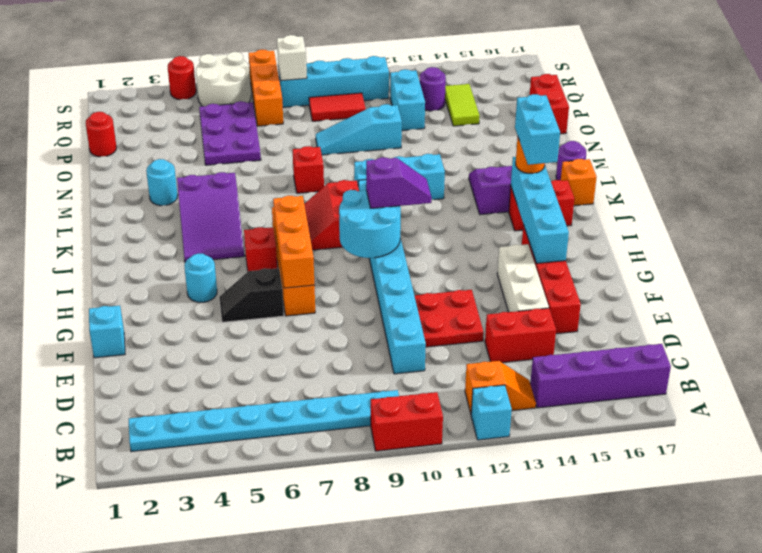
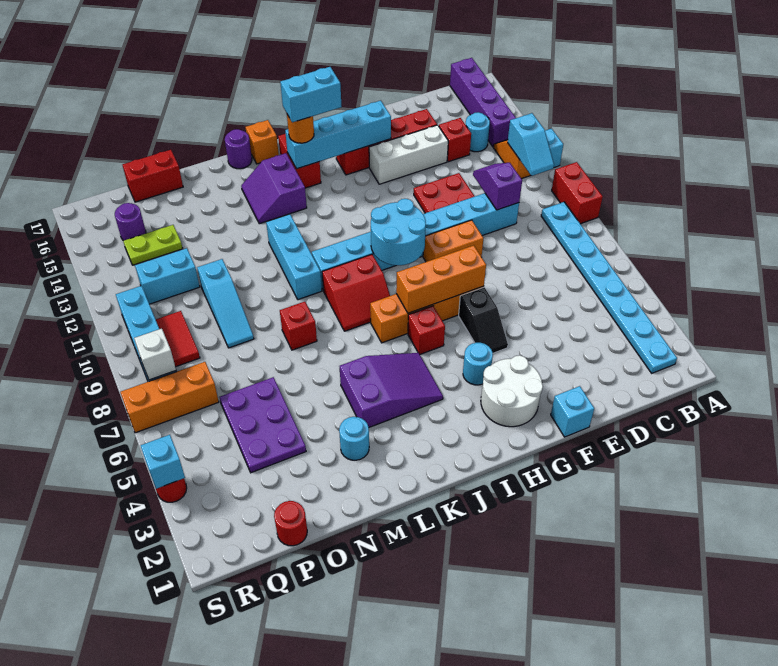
none -> cyan slope B11:B12 level 2 top 12
none -> cyan round brick C14 level 1
red brick D13:D14 level 1 -> red brick D14 level 1
none -> orange brick F9:G9 level 1
purple slope I10:I11 level 3 top 10 -> purple slope D10:D11 level 2 top 10
purple plate O5:Q6 level 1 -> purple plate O4:P6 level 1
lime tile P14:Q14 level 1 -> lime plate P14:Q14 level 1
purple round brick Q13 level 1 -> purple round brick Q15 level 1
white round brick R5:S6 level 1 -> white round brick G2:H3 level 1
none -> cyan brick S4 level 2

